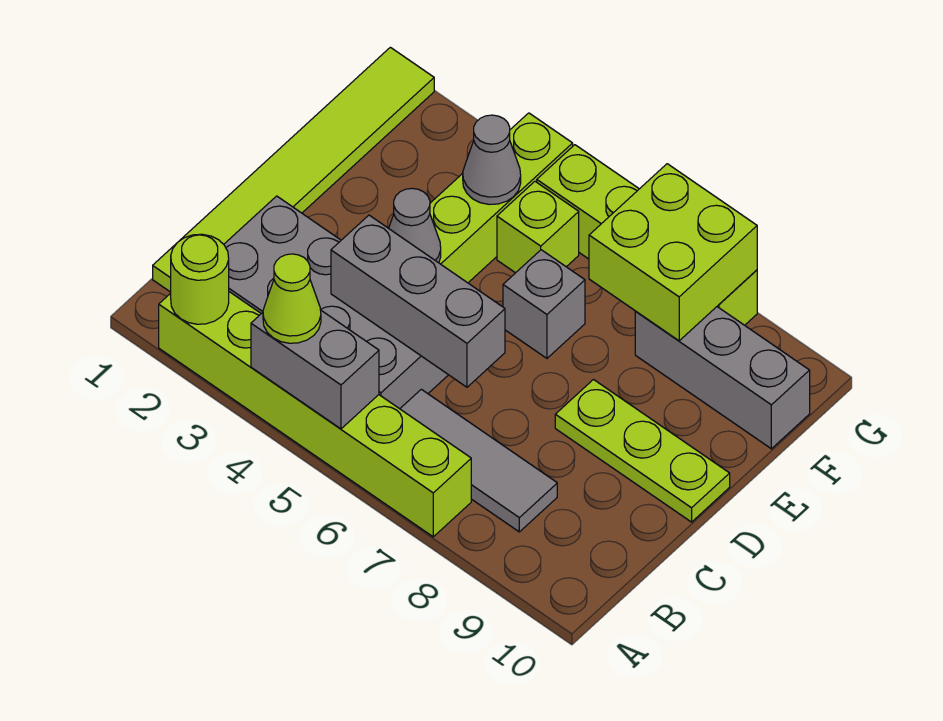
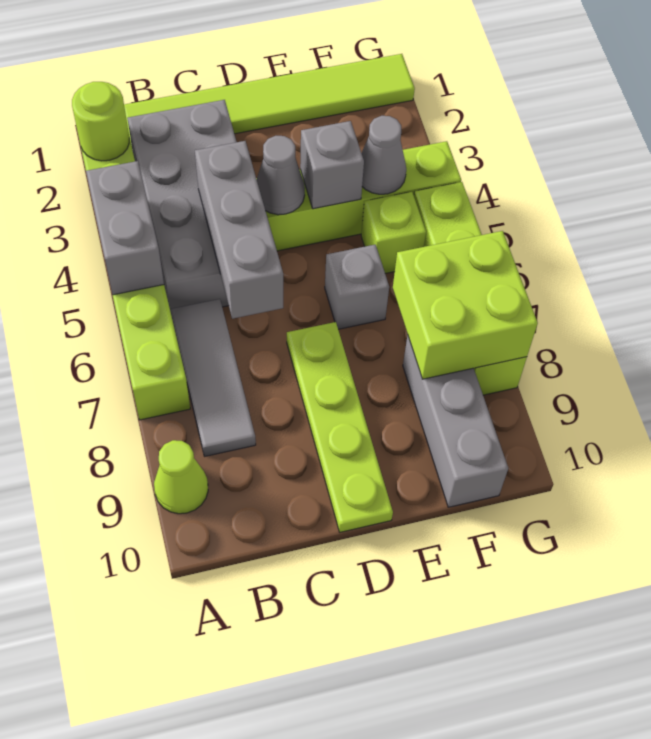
lime cone A4 level 3 -> lime cone A9 level 1
lime plate D8:D10 level 1 -> lime plate D7:D10 level 1
none -> grey brick E4 level 2

